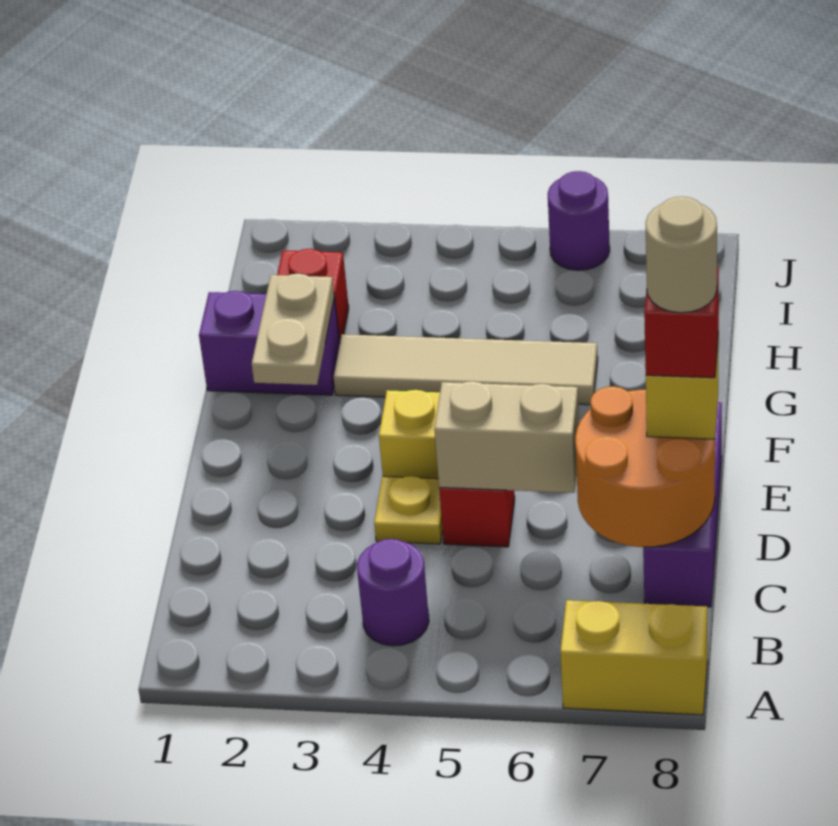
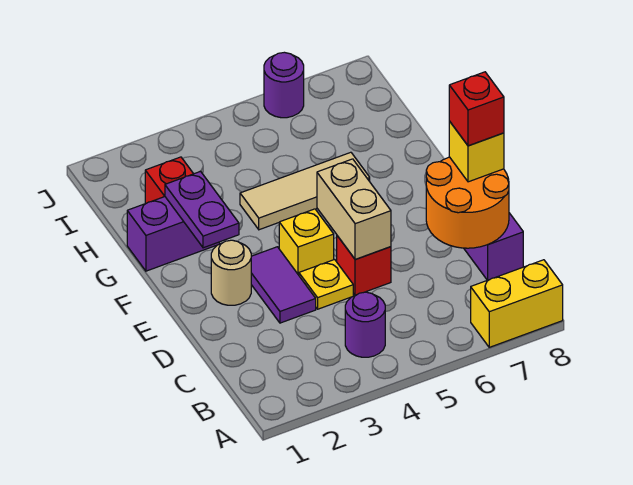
none -> purple tile D3:E3 level 1
tan brick D5:D6 level 2 -> tan brick D5:E5 level 2
tan round brick D8 level 5 -> tan round brick E2 level 1
tan plate F2:G2 level 2 -> purple plate F2:G2 level 2
tan tile G3:G6 level 1 -> tan tile G4:G6 level 1

